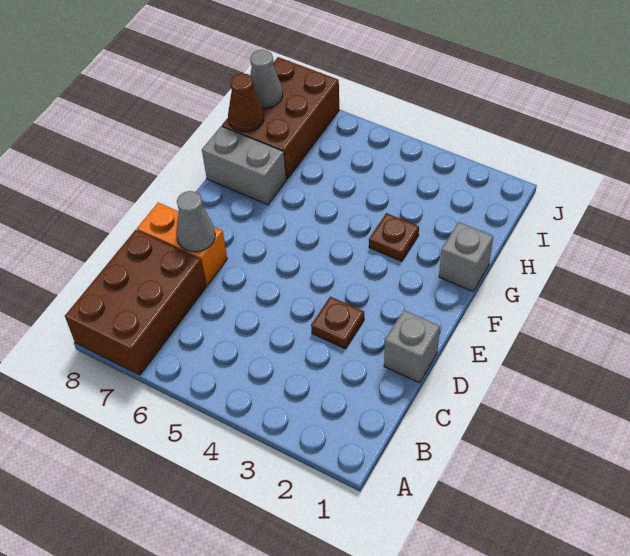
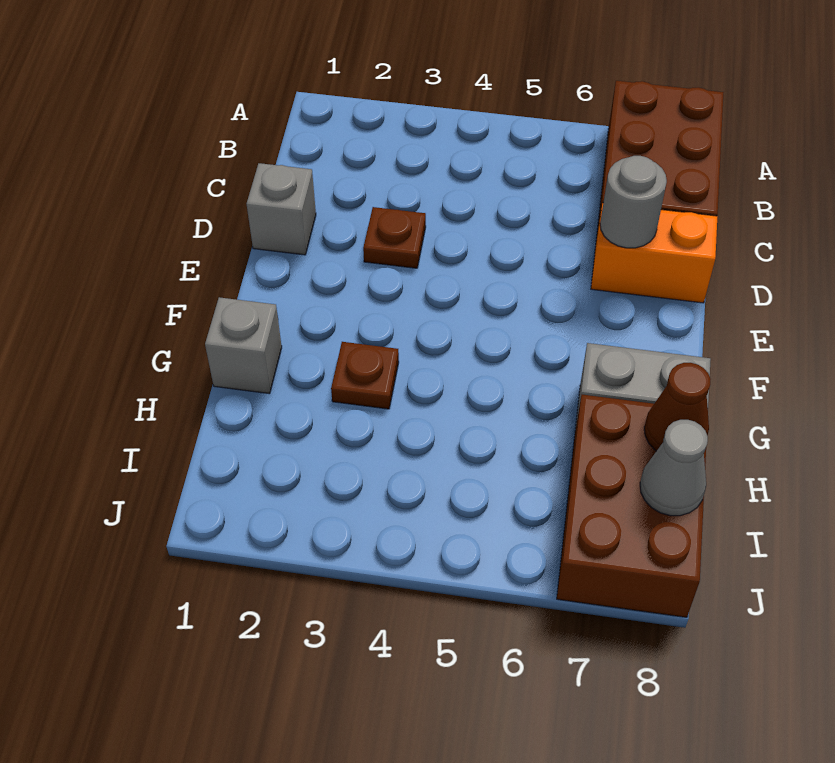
grey cone D7 level 2 -> grey round brick D7 level 2

